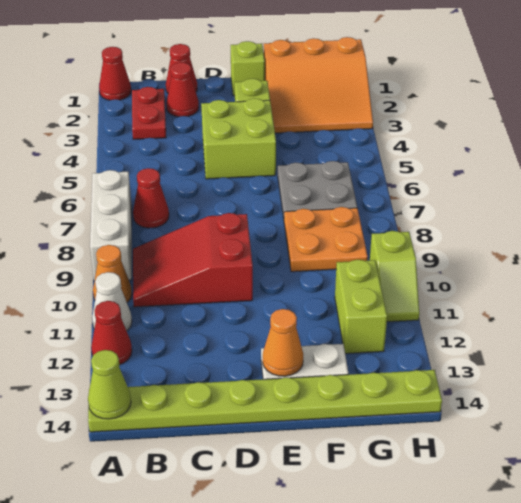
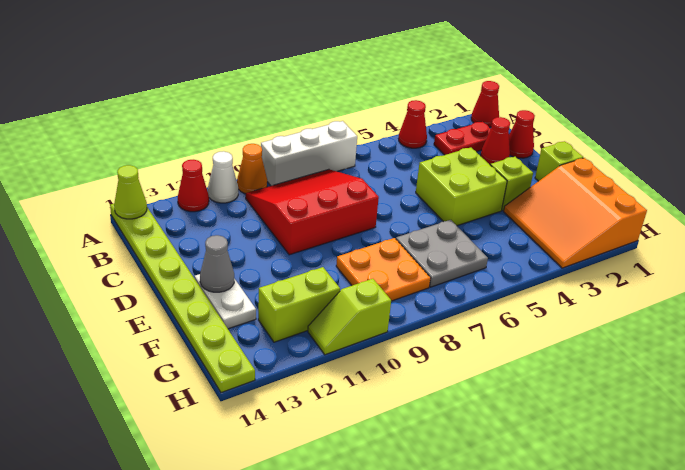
red cone B7 level 1 -> red cone A4 level 1
red slope B9:D10 level 1 top D -> red slope B8:D10 level 1 top D
orange cone E13 level 2 -> grey cone E13 level 2

